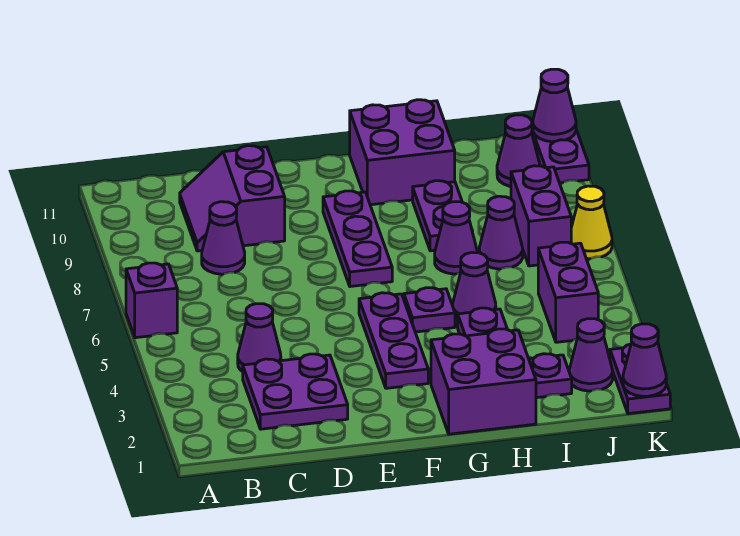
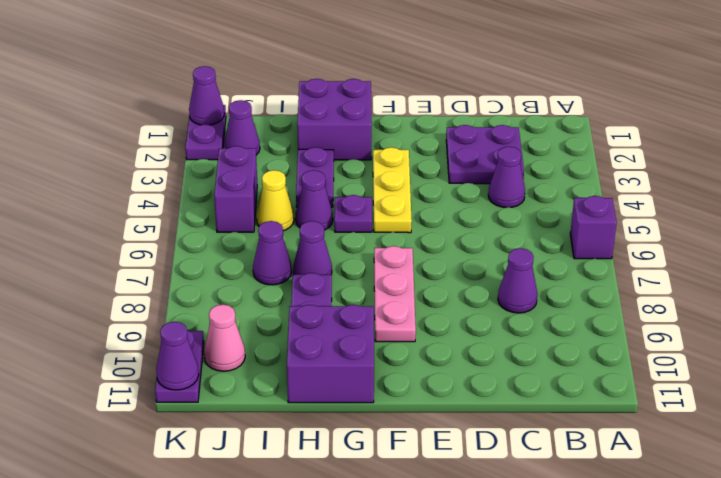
purple slope C9:D10 level 1 top D -> none
purple plate F3:F5 level 1 -> yellow plate F3:F5 level 1
purple plate F7:F9 level 1 -> pink plate F7:F9 level 1
purple plate I2 level 1 -> none
purple brick J7:J8 level 1 -> none
purple cone J10 level 1 -> pink cone J10 level 1
yellow cone K7 level 1 -> yellow cone I5 level 1

